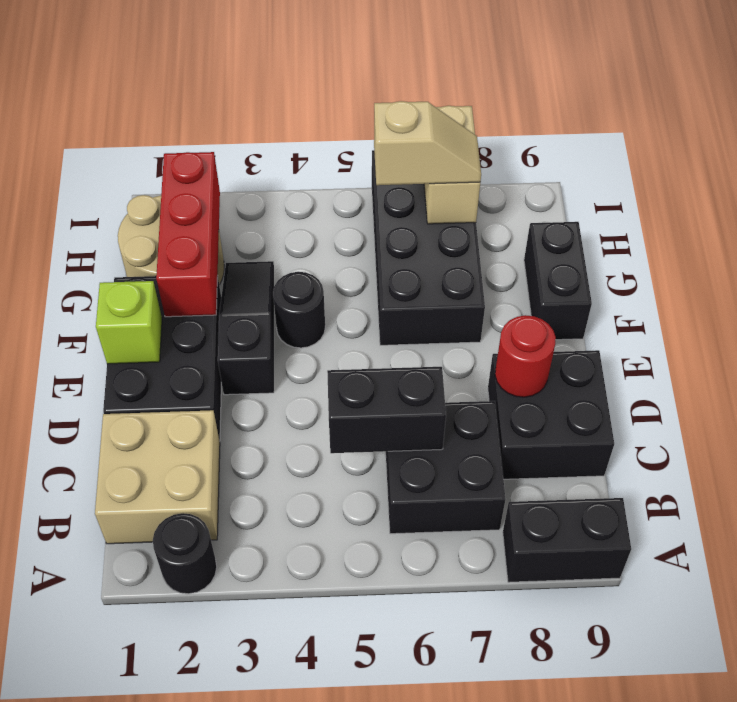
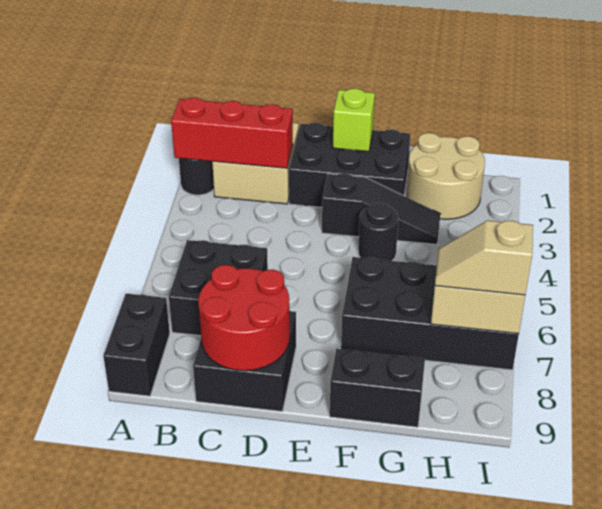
black brick C5:C6 level 2 -> none
red round brick D8 level 2 -> red round brick C8:D9 level 2
red brick F2:H2 level 2 -> red brick A2:C2 level 2
tan slope H6:H7 level 3 top 6 -> tan slope H7:I7 level 3 top I

